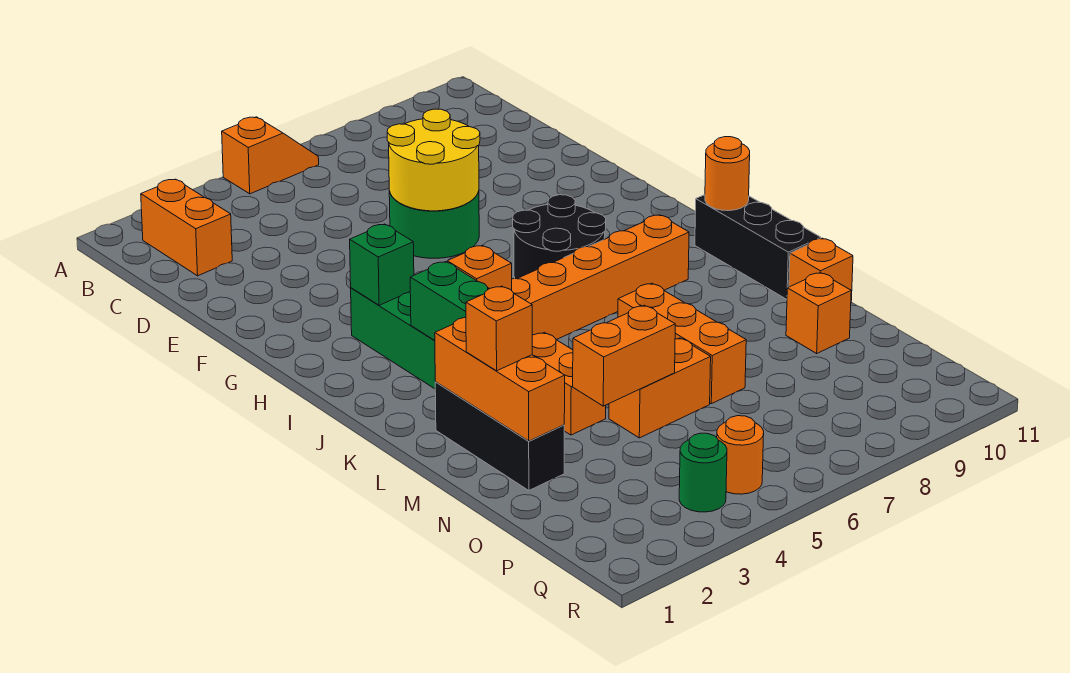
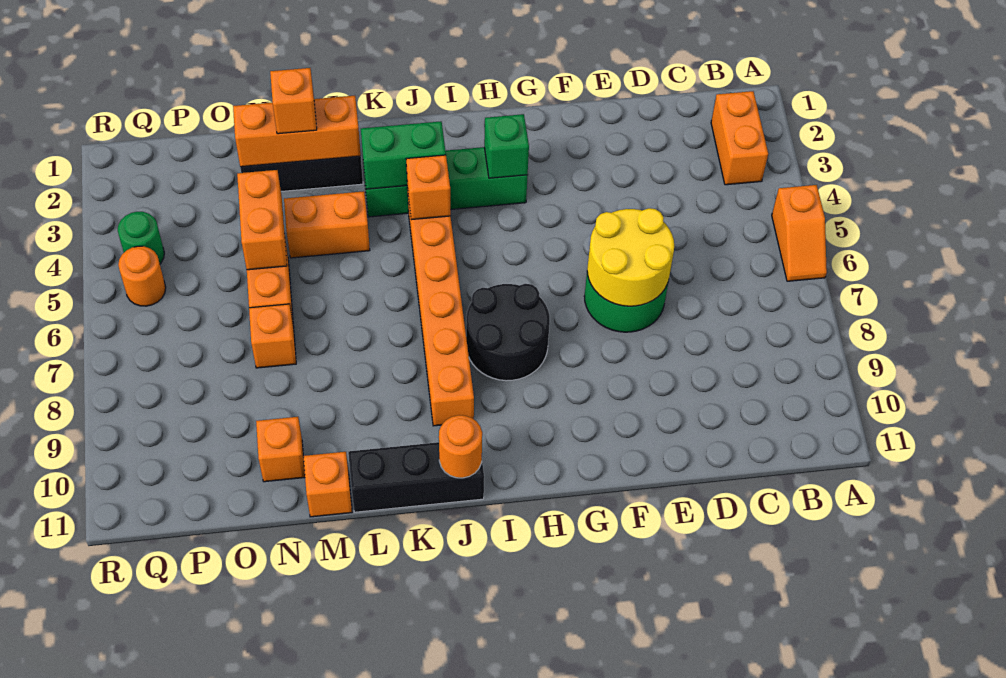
orange brick B2:C2 level 1 -> orange brick B2:B3 level 1
orange brick L7:N7 level 1 -> orange brick N7 level 1

